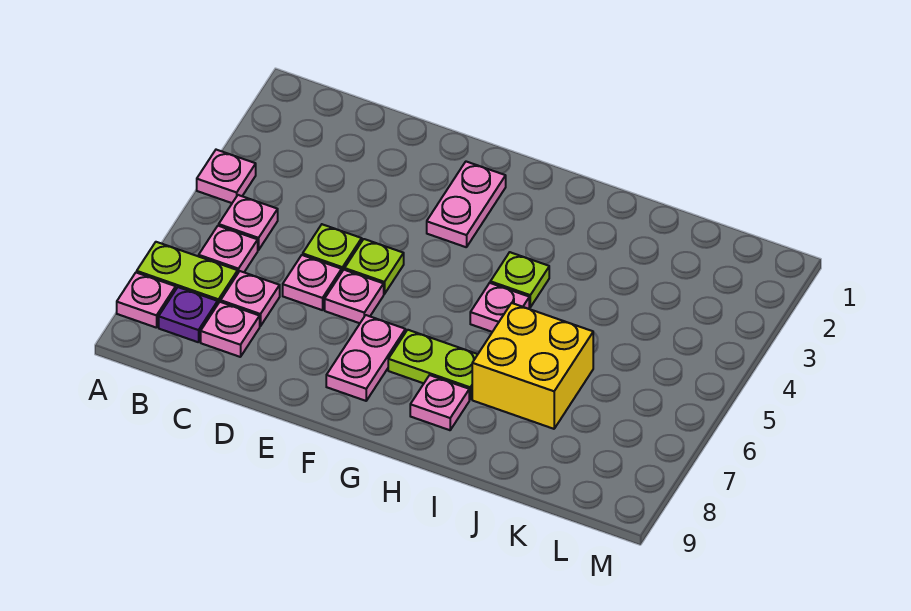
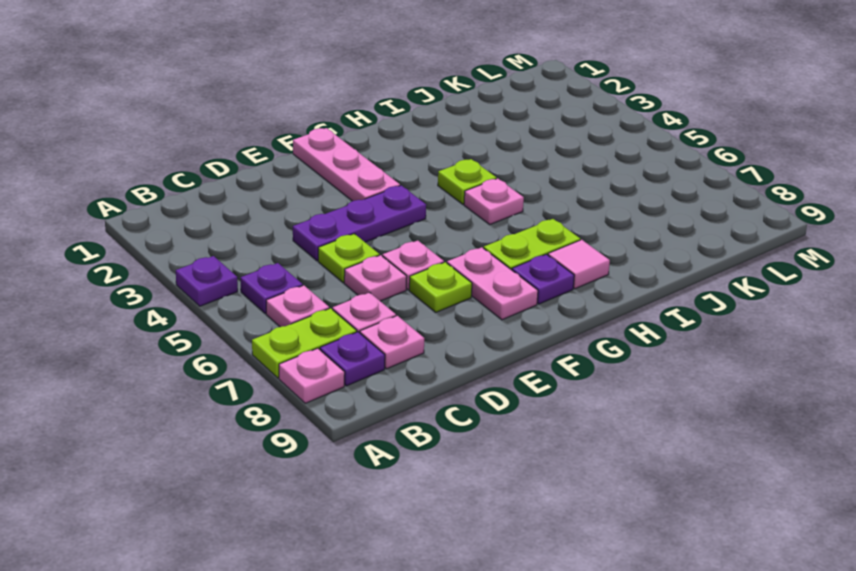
pink plate A4 level 1 -> purple plate A4 level 1
pink plate B5 level 1 -> purple plate B5 level 1
none -> purple plate D4:F4 level 1
lime plate E5 level 1 -> lime plate E7 level 1
pink plate F2:F3 level 1 -> pink plate F1:F3 level 1
none -> purple plate G8 level 1
pink plate H8 level 1 -> pink tile H8 level 1
yellow brick I6:J7 level 1 -> none

